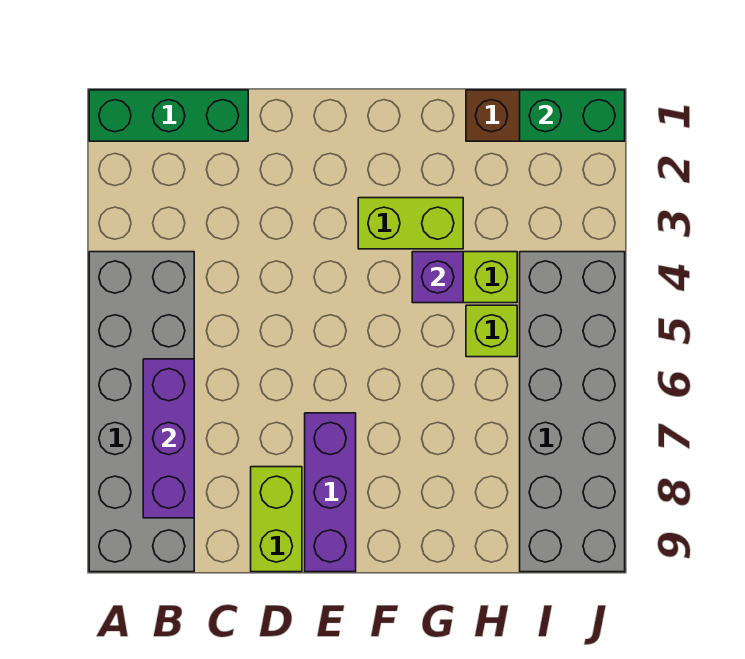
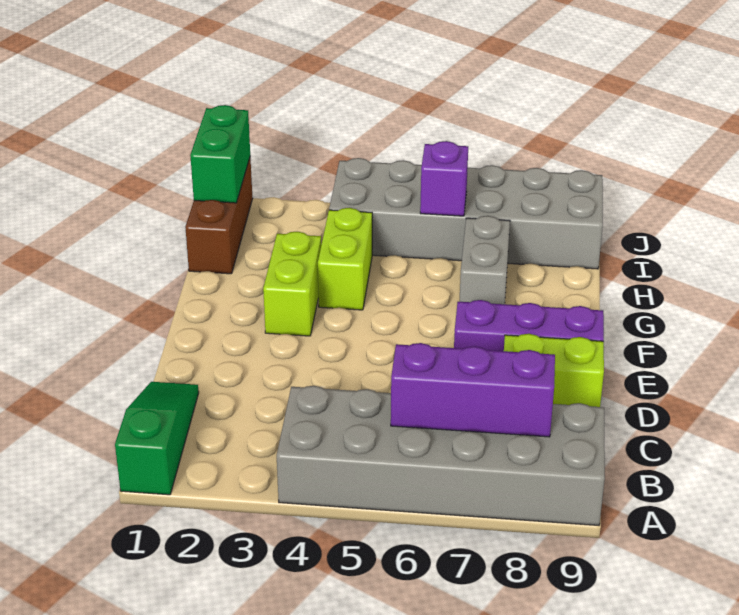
green brick A1:C1 level 1 -> green slope A1:C1 level 1 top A
purple brick G4 level 2 -> purple brick I6 level 2
none -> grey brick G7:H7 level 1
lime brick H5 level 1 -> none

